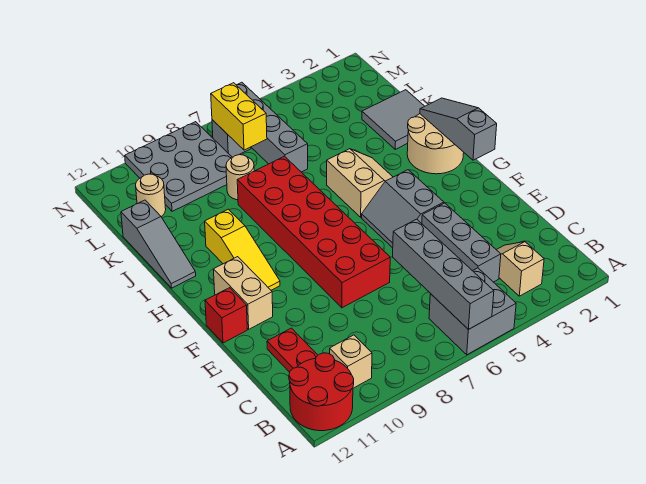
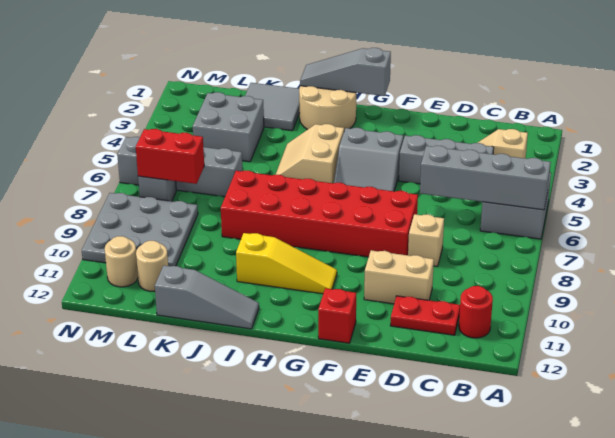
red round brick A11:B12 level 1 -> red round brick B11 level 1
tan brick B10 level 1 -> tan brick D8 level 1
tan brick F11:G11 level 1 -> tan brick D10:E10 level 1
tan slope H4:I5 level 1 top 5 -> tan slope H4:I5 level 1 top H
none -> grey brick K3:L4 level 1
tan round brick K8 level 1 -> tan round brick M11 level 1
yellow brick L7:M7 level 2 -> red brick L7:M7 level 2

